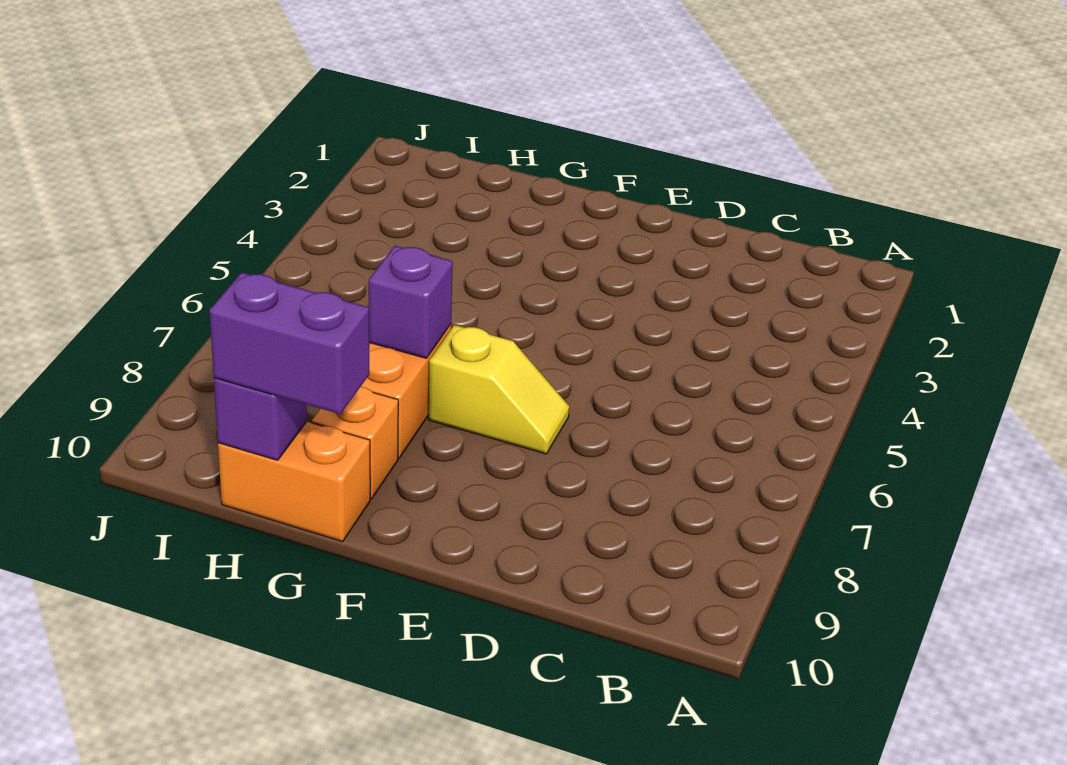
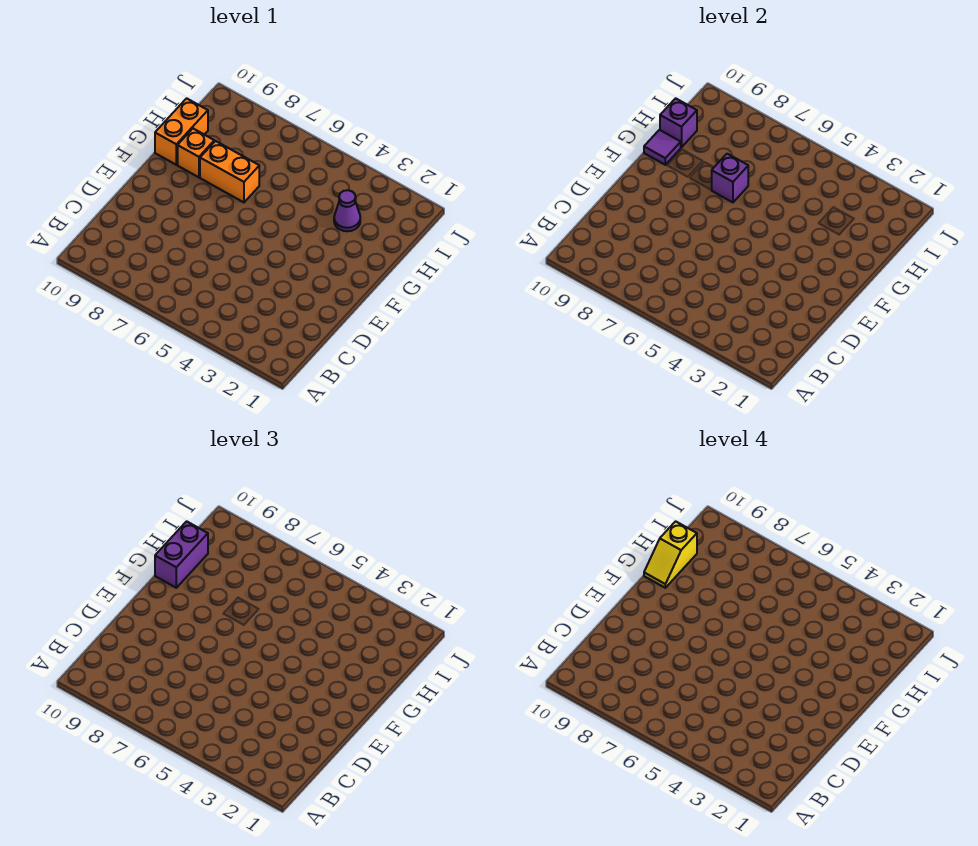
yellow slope E7:F7 level 1 top F -> yellow slope G10:H10 level 4 top H
none -> purple tile G10 level 2
none -> purple cone H3 level 1

